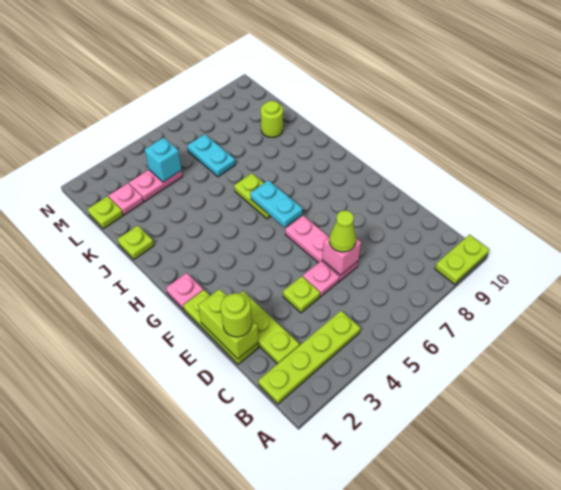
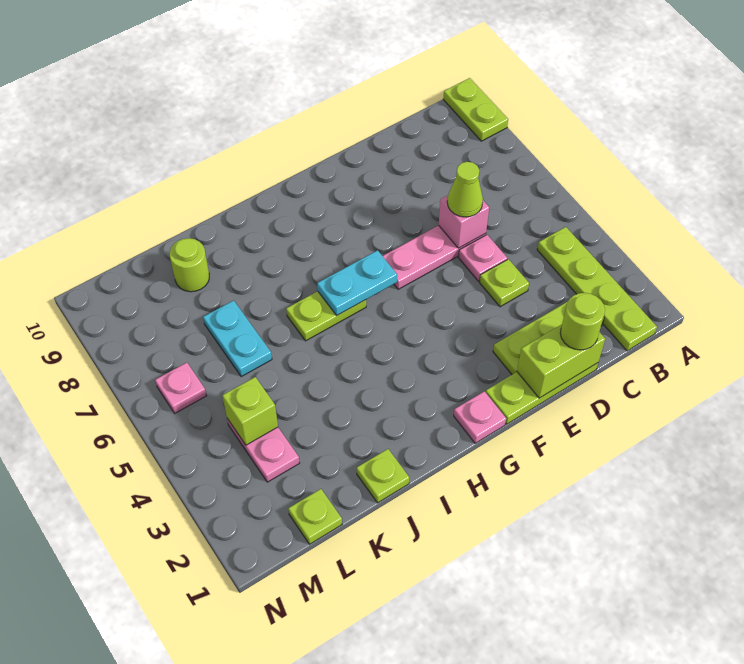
cyan plate K6:L6 level 1 -> cyan plate K6:K7 level 1
pink plate L2 level 1 -> pink plate M6 level 1
cyan brick L4 level 2 -> lime brick L4 level 2

